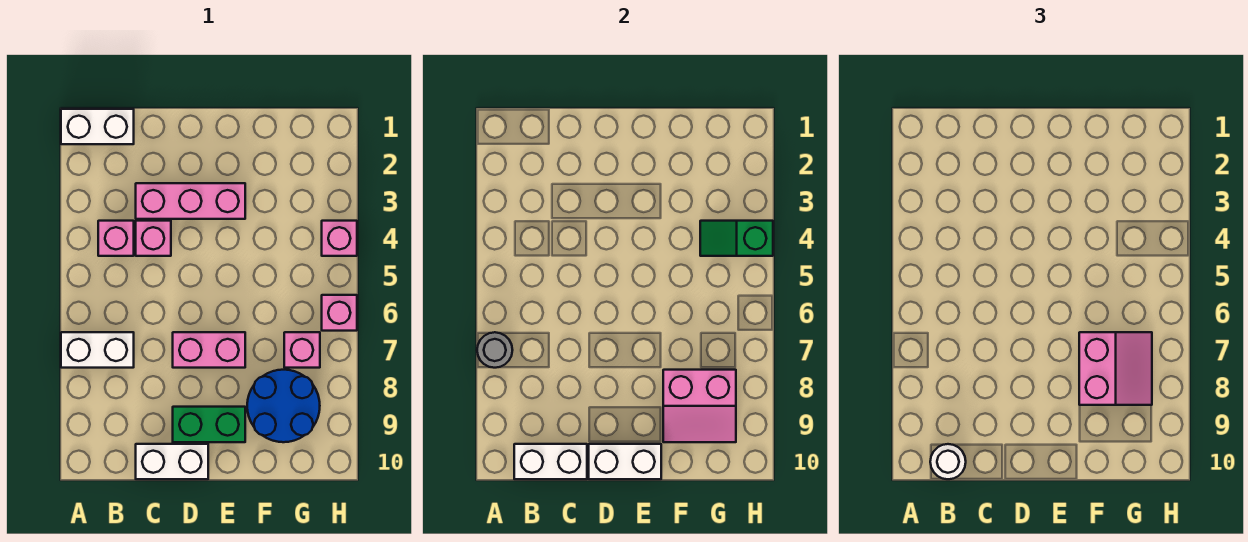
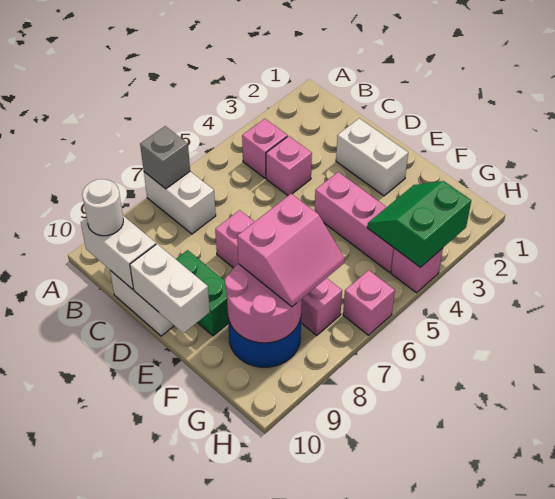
white brick A1:B1 level 1 -> white brick D2:E2 level 1
grey round brick A7 level 2 -> grey brick A7 level 2
pink brick C3:E3 level 1 -> pink brick E4:G4 level 1
pink slope F8:G9 level 2 top 8 -> pink round brick F8:G9 level 2
green slope G4:H4 level 2 top H -> green slope G3:H4 level 2 top H

